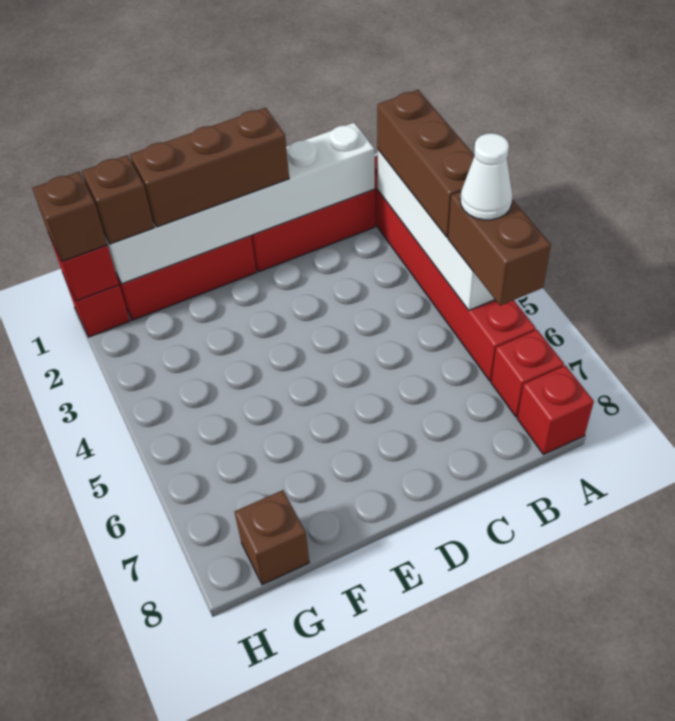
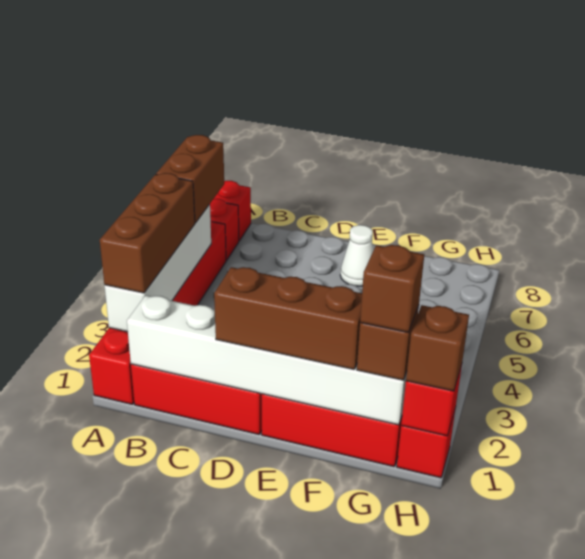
white cone A5 level 4 -> white cone E7 level 1
brown brick G8 level 1 -> brown brick G1 level 4

